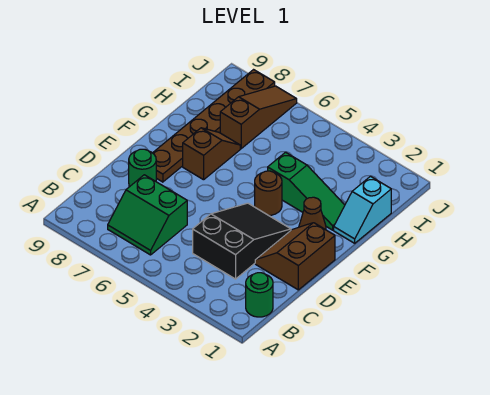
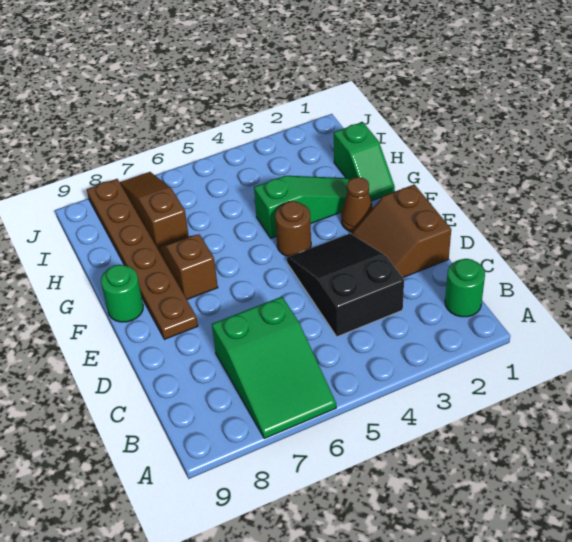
green slope B6:C7 level 1 top C -> green slope A6:C7 level 1 top C
green round brick D8 level 1 -> green round brick F9 level 1
cyan slope G1:H1 level 1 top H -> green slope G1:H1 level 1 top H

